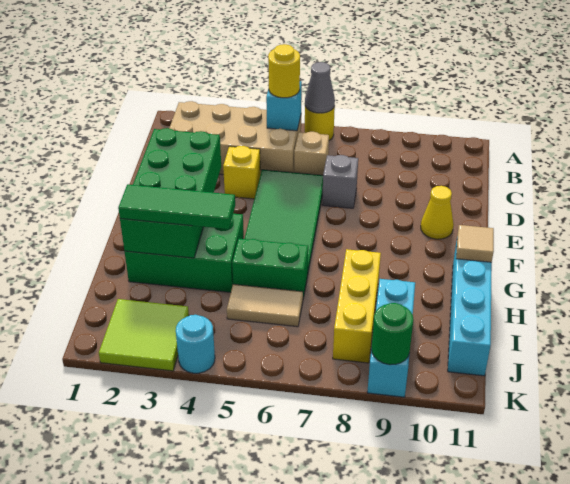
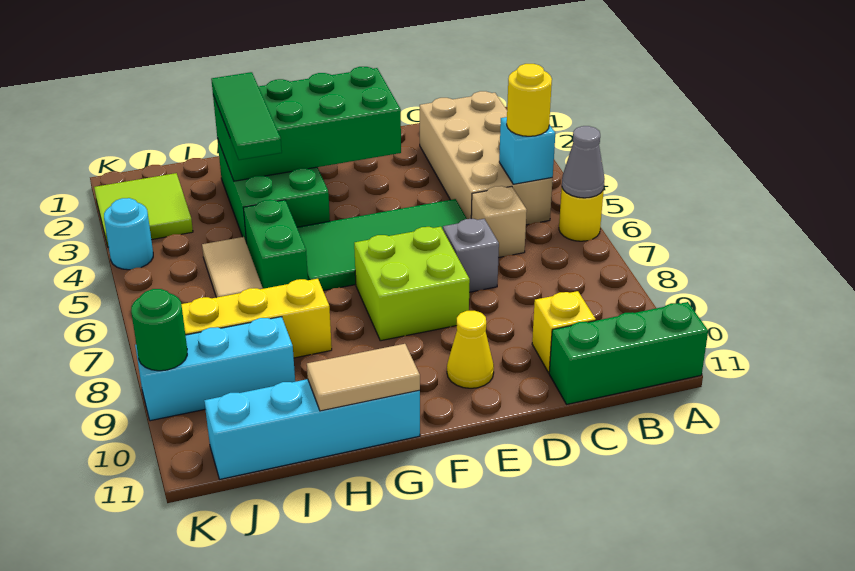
none -> green brick A11:C11 level 1
yellow brick D4 level 1 -> yellow brick C10 level 1
none -> lime brick E7:F8 level 1
tan tile G11 level 2 -> tan tile G11:H11 level 2

